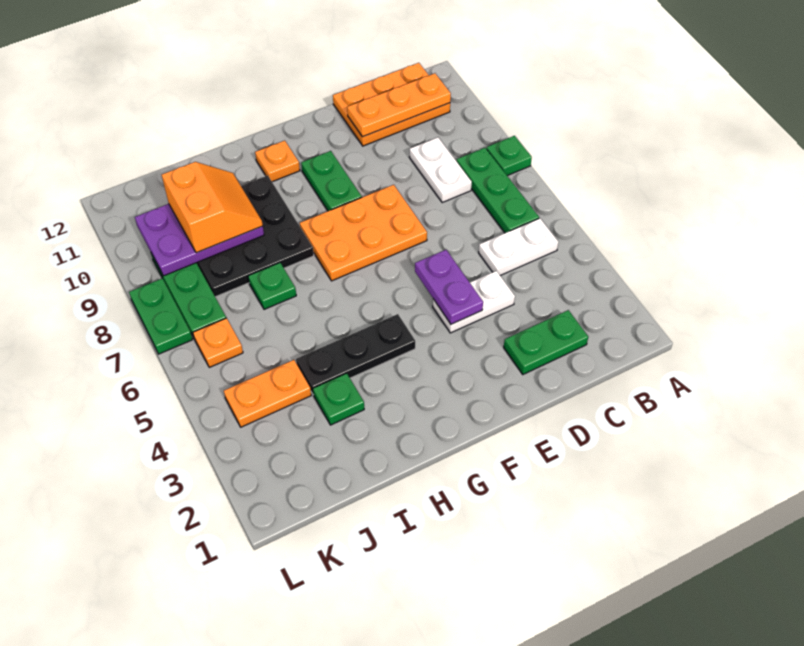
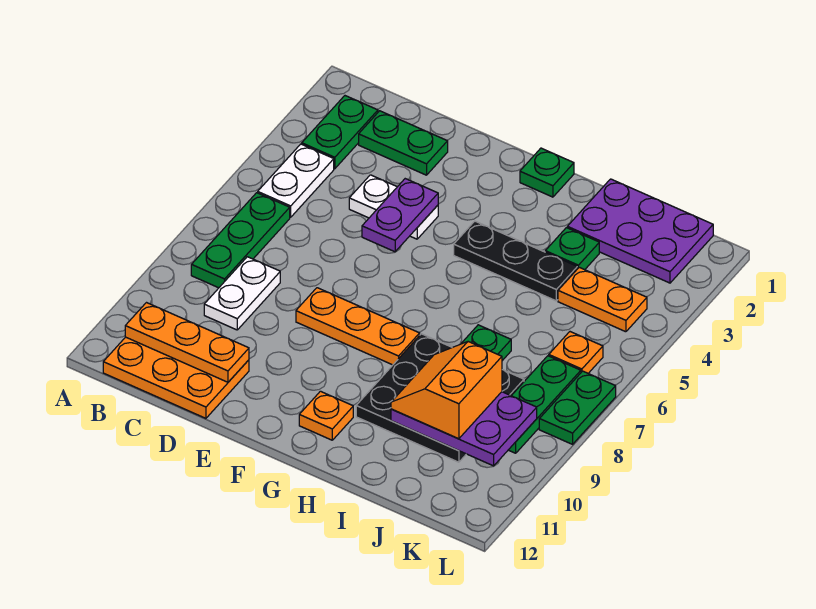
green plate A8 level 1 -> green plate G1 level 1
white plate B5:C5 level 1 -> white plate B4:B5 level 1
orange plate E7:G8 level 1 -> orange plate E8:G8 level 1
green plate F9:F10 level 1 -> green plate B2:B3 level 1
none -> purple plate I1:K2 level 1

